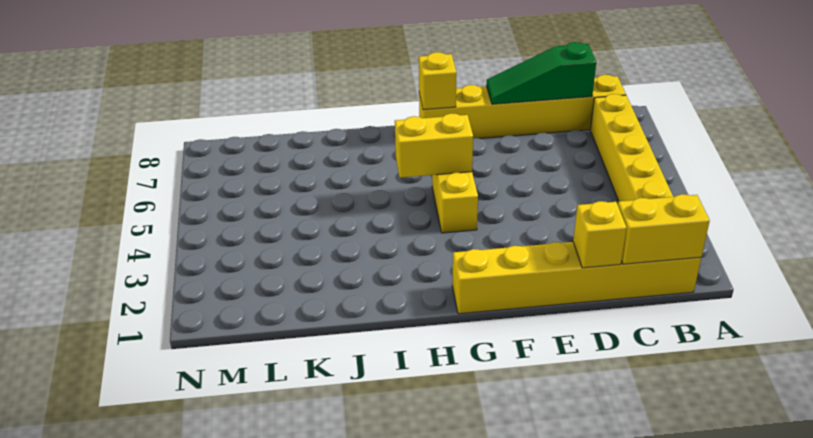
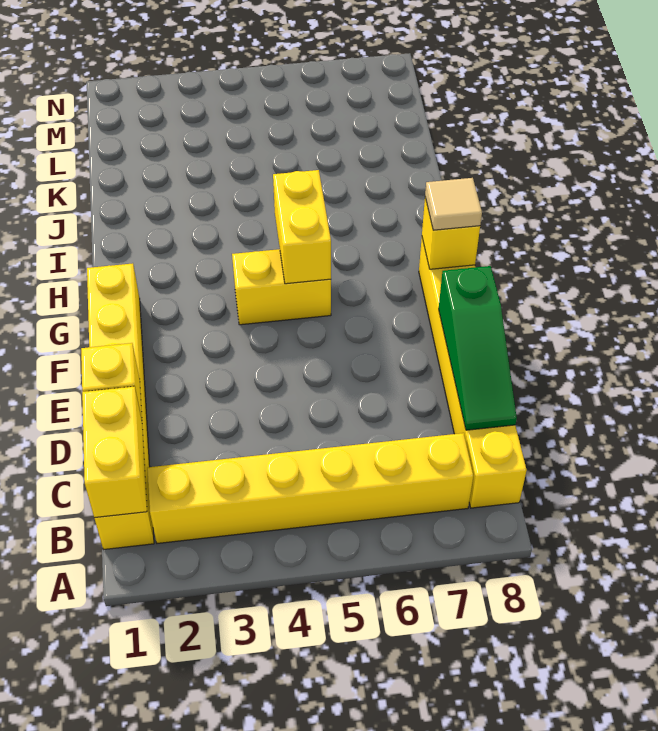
green slope C8:E8 level 2 top C -> green slope C8:E8 level 2 top E
none -> tan tile G8 level 3

